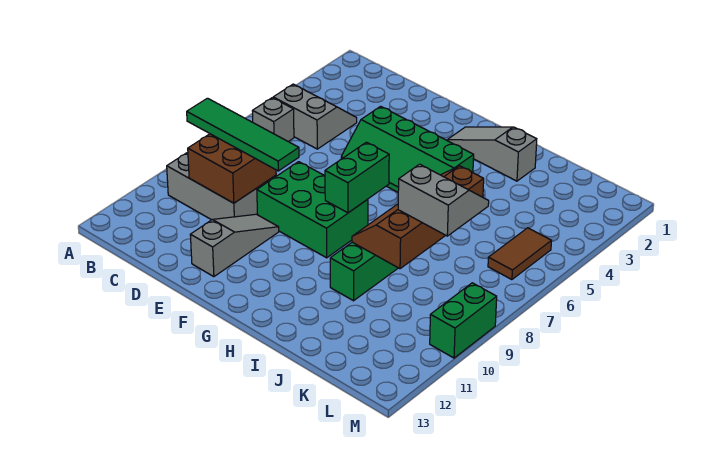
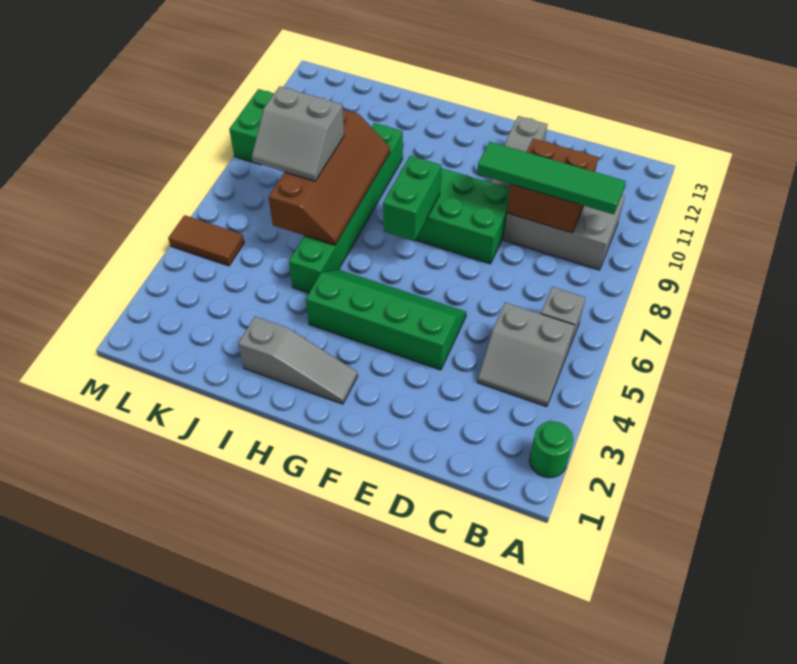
none -> green round brick A2 level 1
brown tile L5:L6 level 1 -> brown tile L5:M5 level 1

